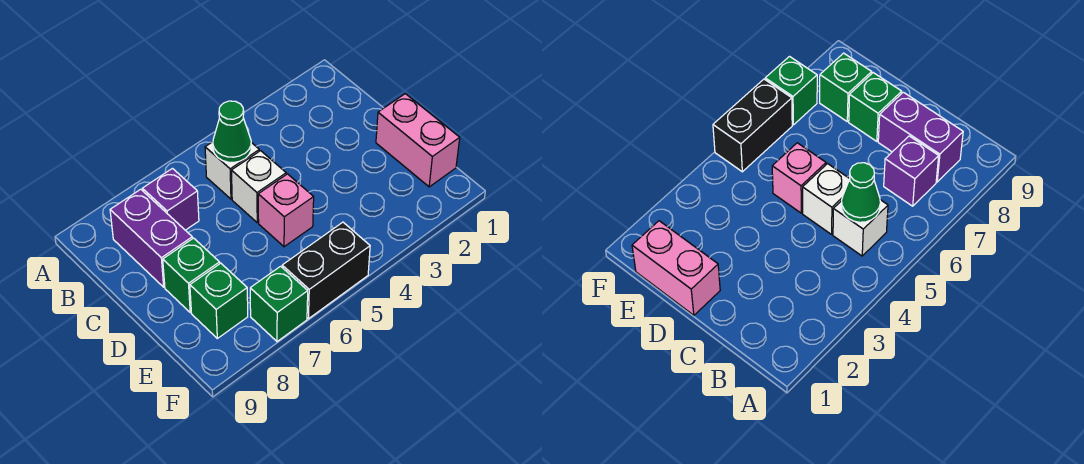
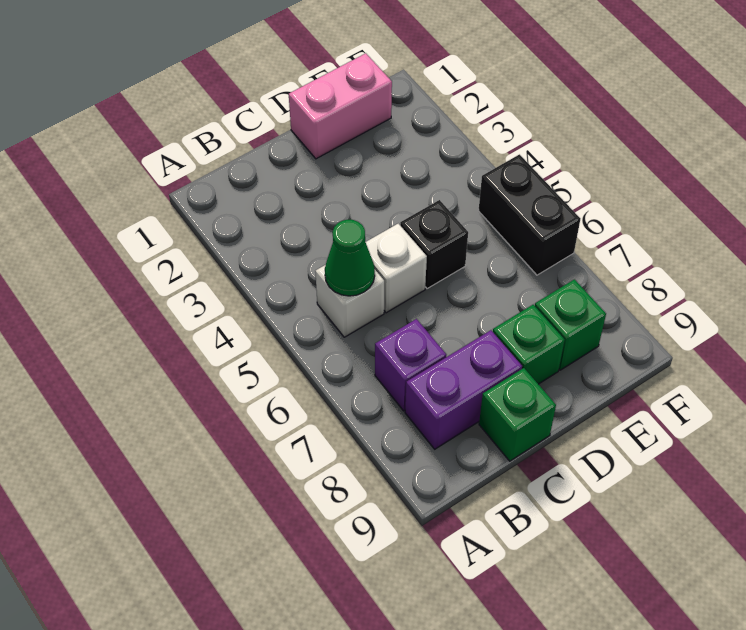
pink brick D5 level 1 -> black brick D5 level 1
green brick F7 level 1 -> green brick C9 level 1

